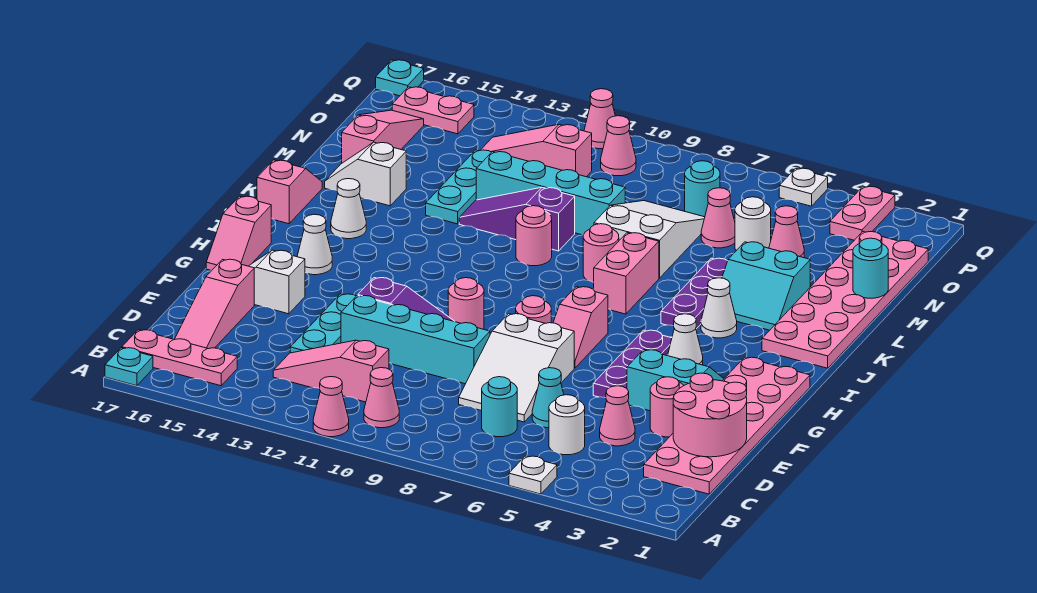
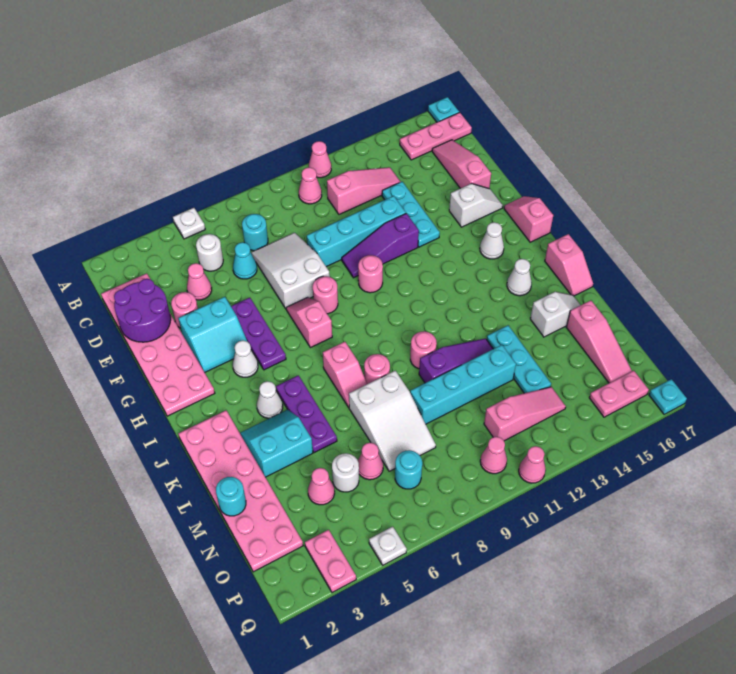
pink round brick D1:E2 level 2 -> purple round brick D1:E2 level 2
pink brick J7:K7 level 1 -> pink slope J7:K7 level 1 top J

